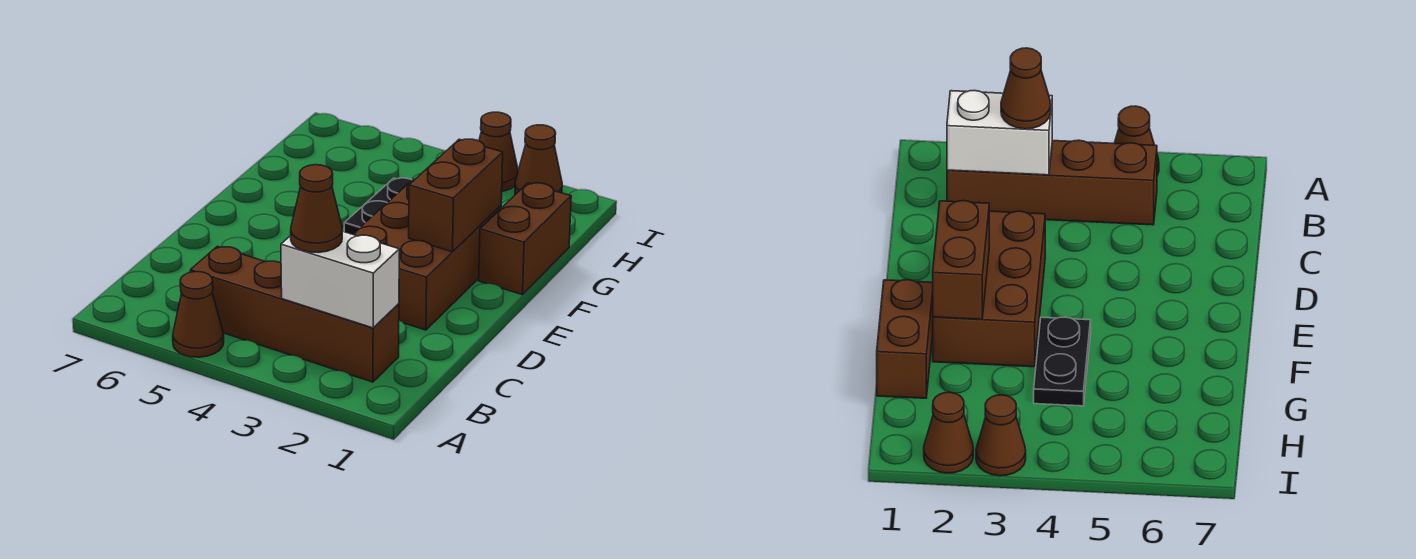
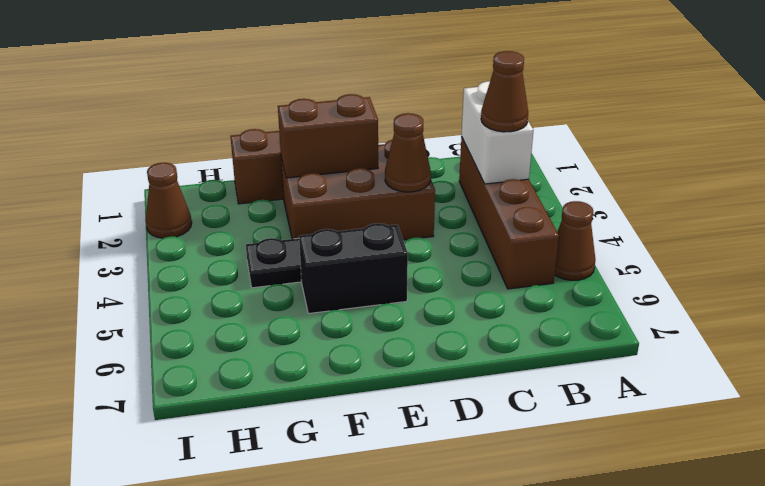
none -> black brick E5:F5 level 1
brown cone I3 level 1 -> brown cone D3 level 2

